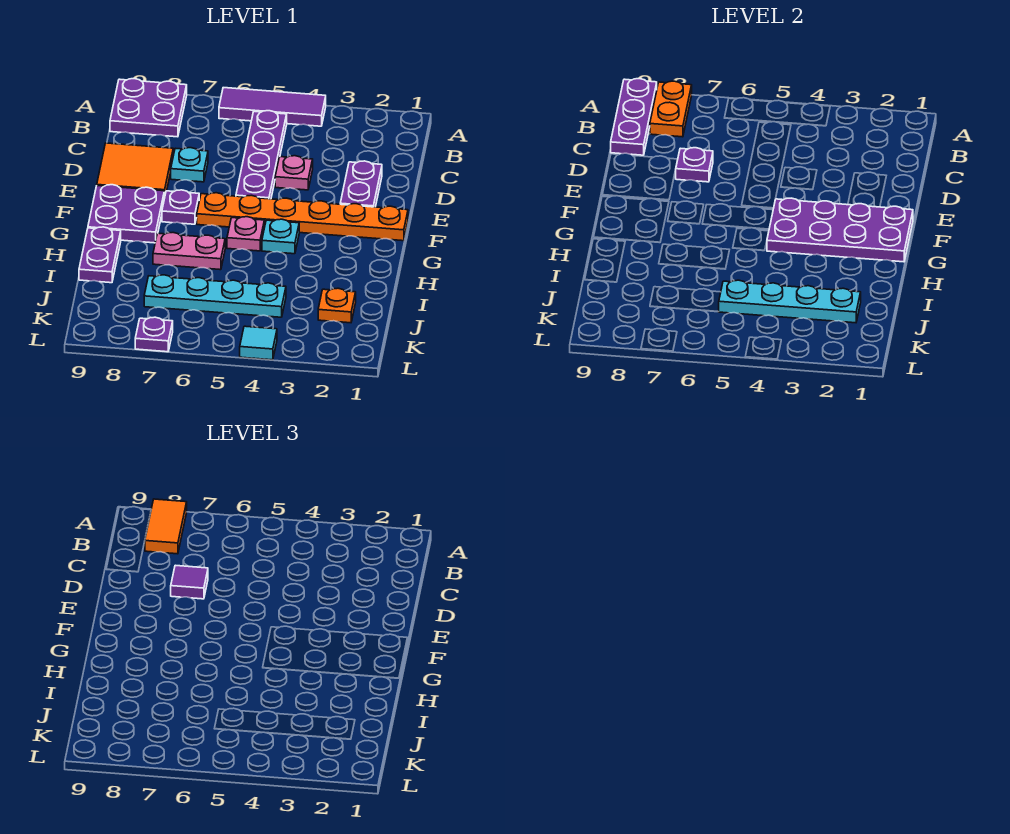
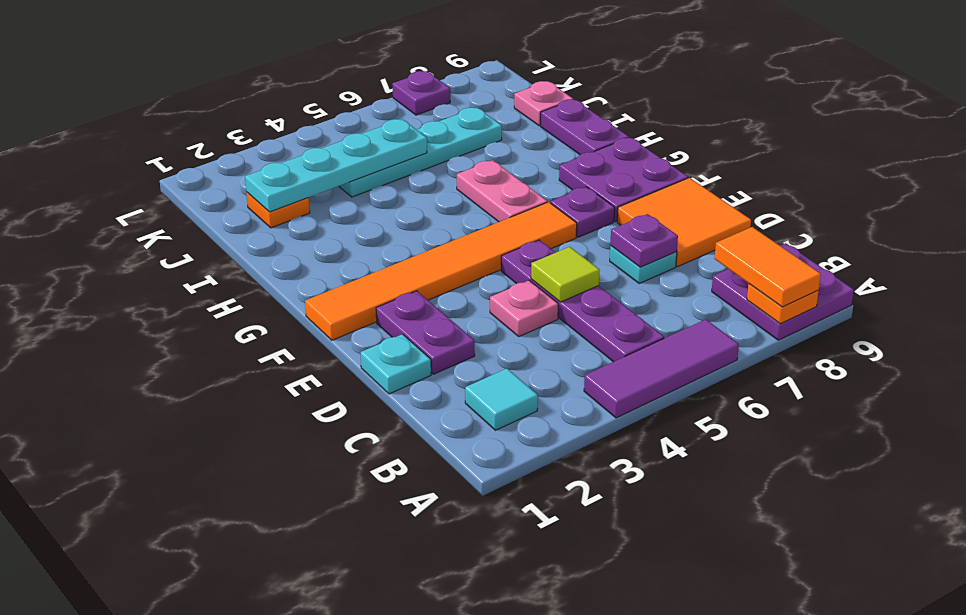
orange plate A8:B8 level 2 -> orange plate A8 level 2
purple plate A9:C9 level 2 -> none
none -> lime tile D5 level 2
purple tile D7 level 3 -> none
orange plate F1:F6 level 1 -> orange tile F1:F6 level 1
purple plate F1:G4 level 2 -> none
cyan plate G4 level 1 -> cyan plate D1 level 1
pink plate G5 level 1 -> pink plate J9 level 1
pink plate H6:H7 level 1 -> pink plate G6:H6 level 1
cyan tile L4 level 1 -> cyan tile B2 level 1

